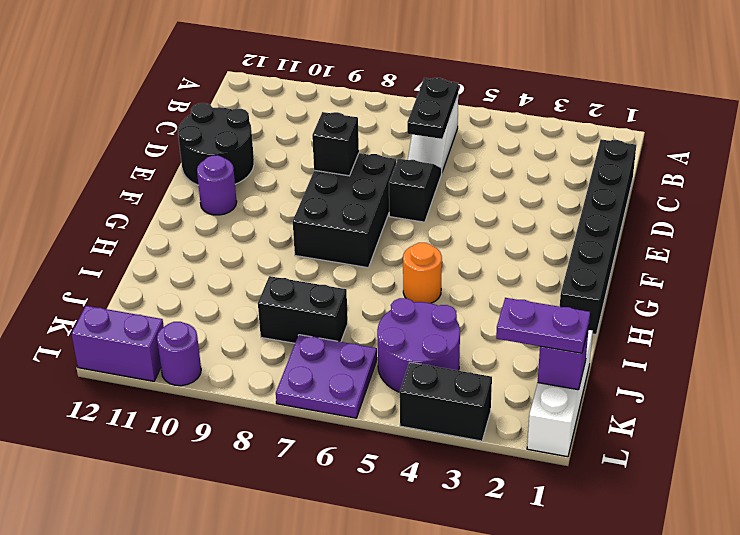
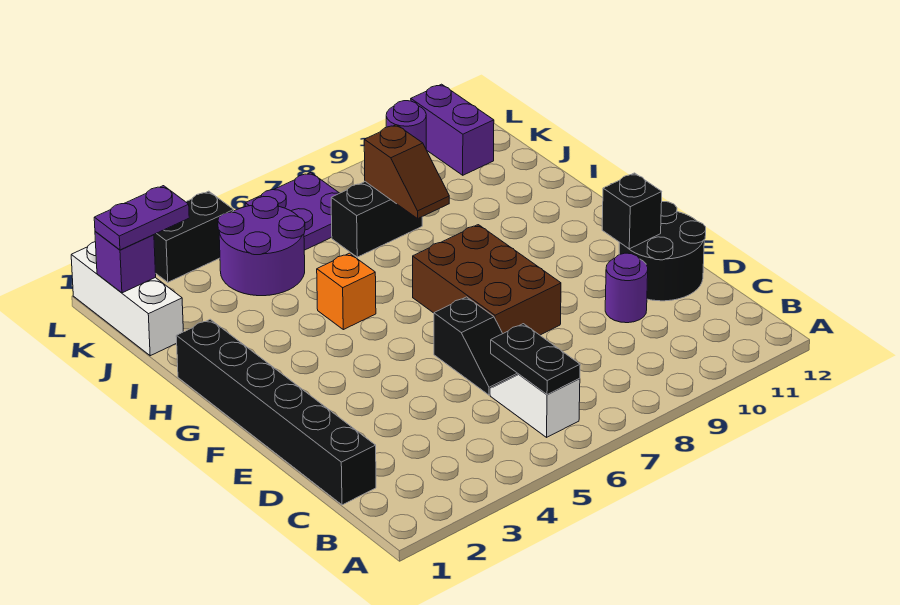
black brick E7:G8 level 1 -> brown brick E7:G8 level 1
black brick E8 level 2 -> black brick E11 level 2
purple round brick F11 level 1 -> purple round brick D10 level 1
orange round brick H5 level 1 -> orange brick H5 level 1
none -> brown slope I8:J8 level 2 top J
purple brick L11:L12 level 1 -> purple brick K11:L11 level 1

